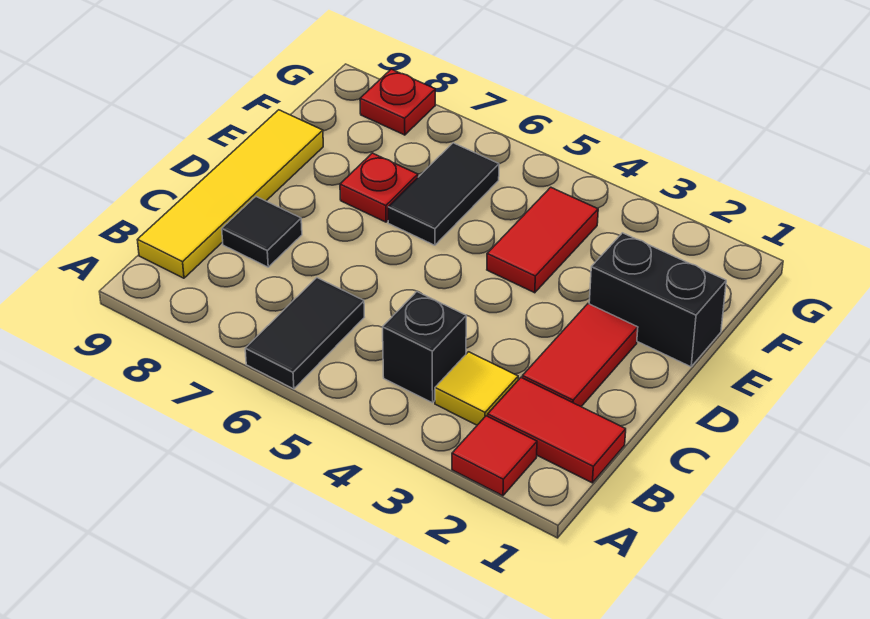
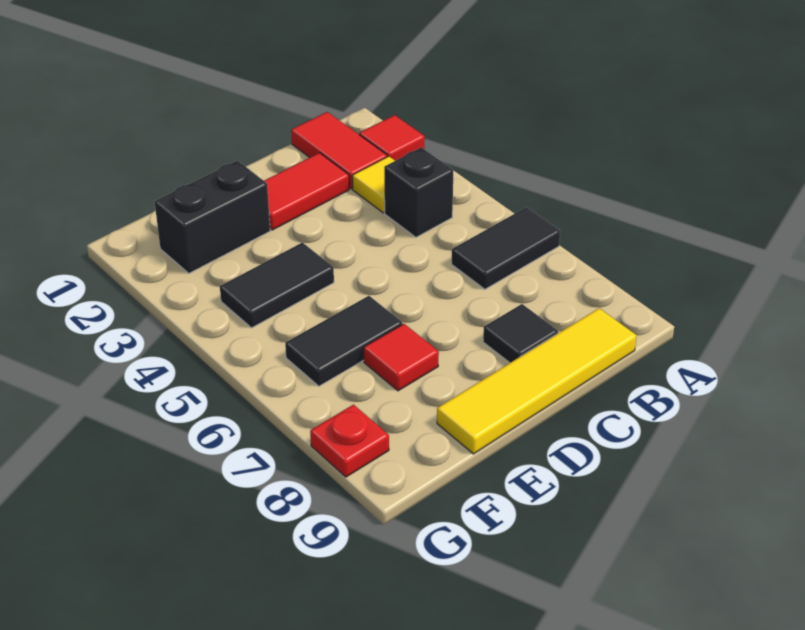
black brick E1:E2 level 1 -> black brick E2:F2 level 1
red tile E4:F4 level 1 -> black tile E4:F4 level 1
red plate E7 level 1 -> red tile E7 level 1

